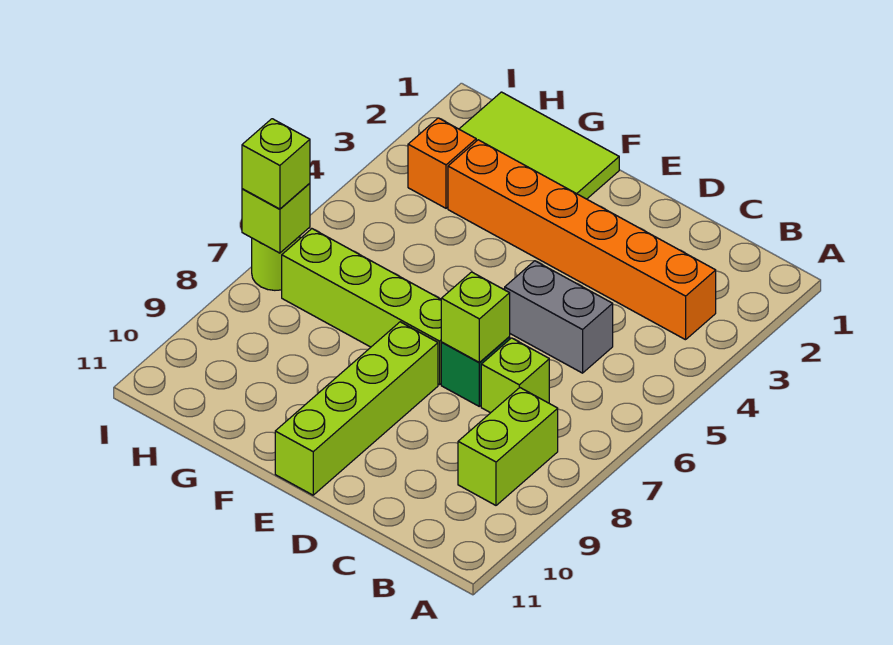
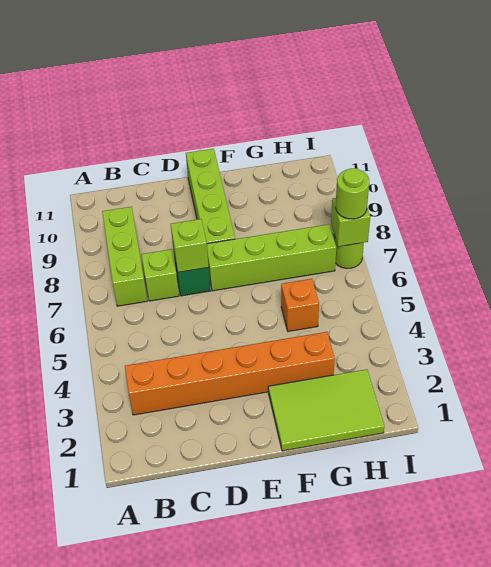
lime brick B8:B9 level 1 -> lime brick B7:B9 level 1
grey brick C5:D5 level 1 -> none
orange brick H3 level 1 -> orange brick G5 level 1
lime brick I7 level 3 -> lime round brick I7 level 3

